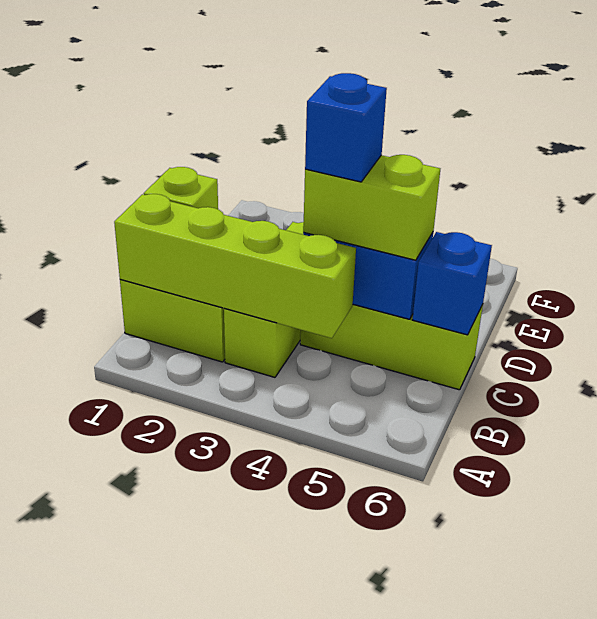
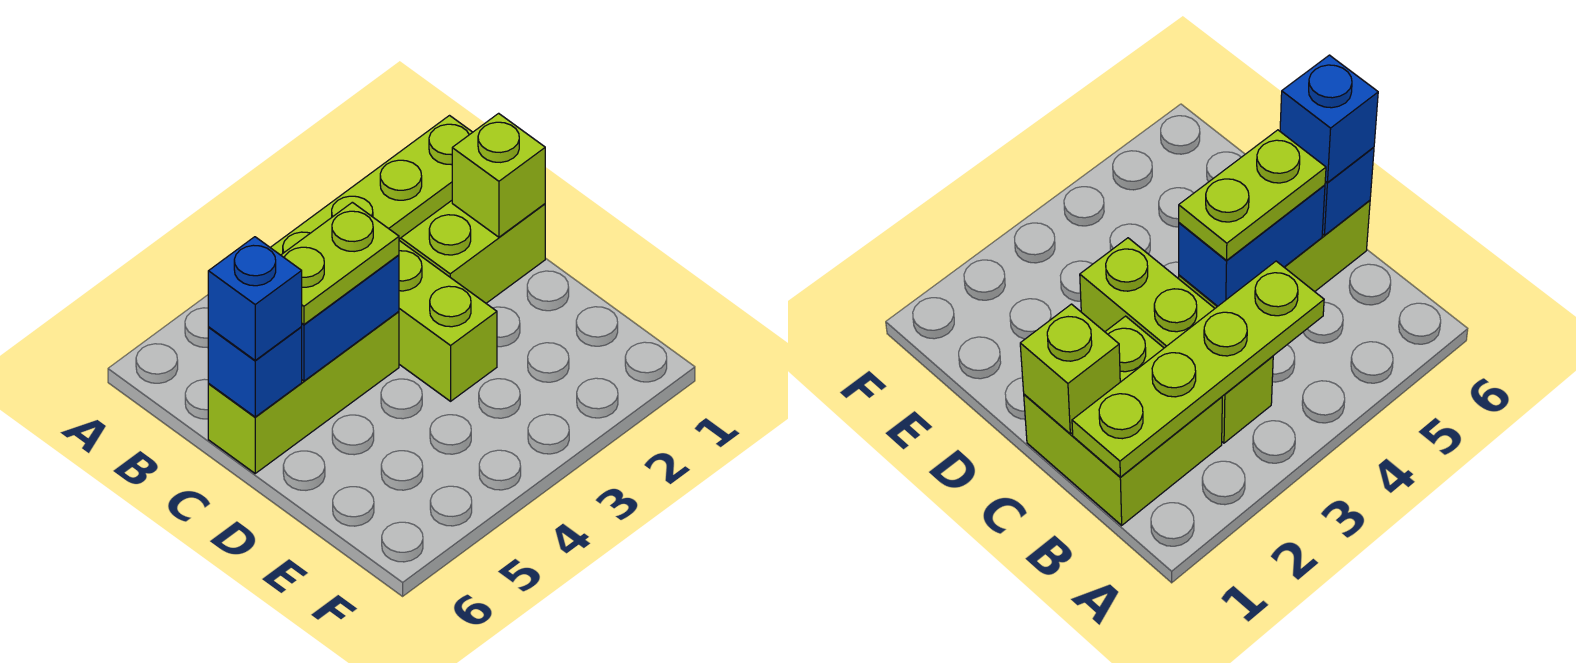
lime brick B1:B4 level 2 -> lime plate B1:B4 level 2
lime brick C4:C5 level 3 -> lime plate C4:C5 level 3
blue brick C4 level 4 -> blue brick C6 level 3

